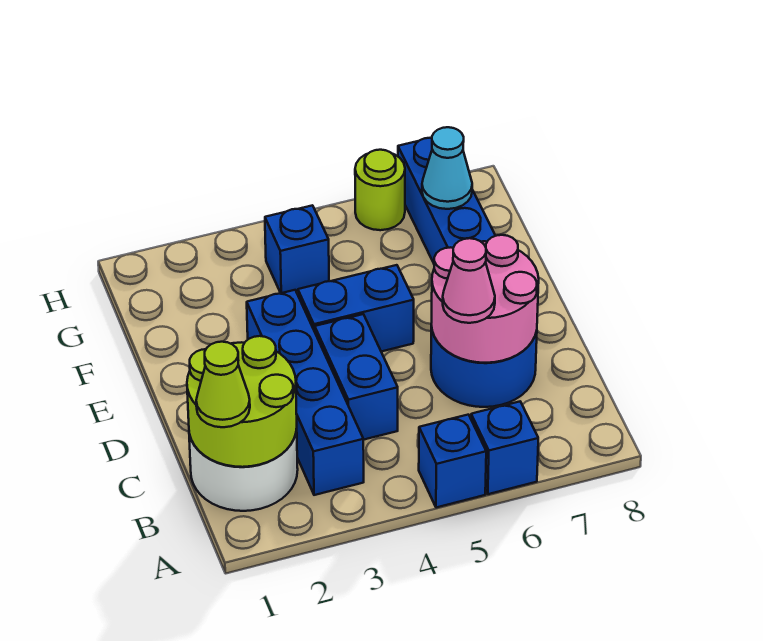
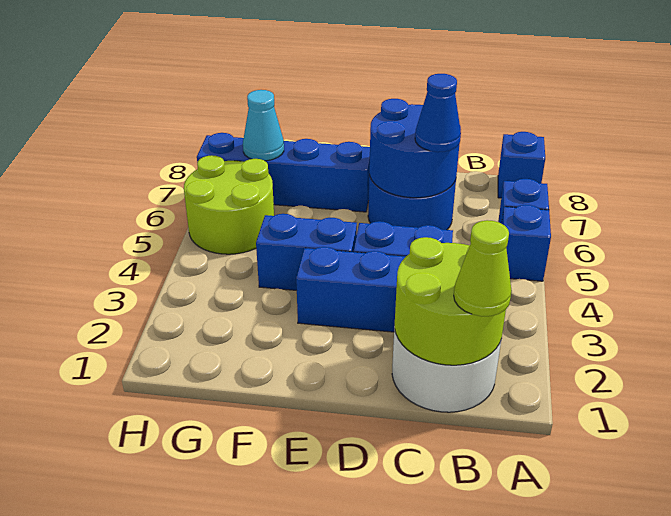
pink round brick C6:D7 level 2 -> blue round brick C6:D7 level 2
pink cone C6 level 3 -> blue cone C6 level 3
blue brick E4:E5 level 1 -> blue brick E4:F4 level 1
blue brick G4 level 1 -> blue brick A8 level 1
lime round brick H6 level 1 -> lime round brick G5:H6 level 1

